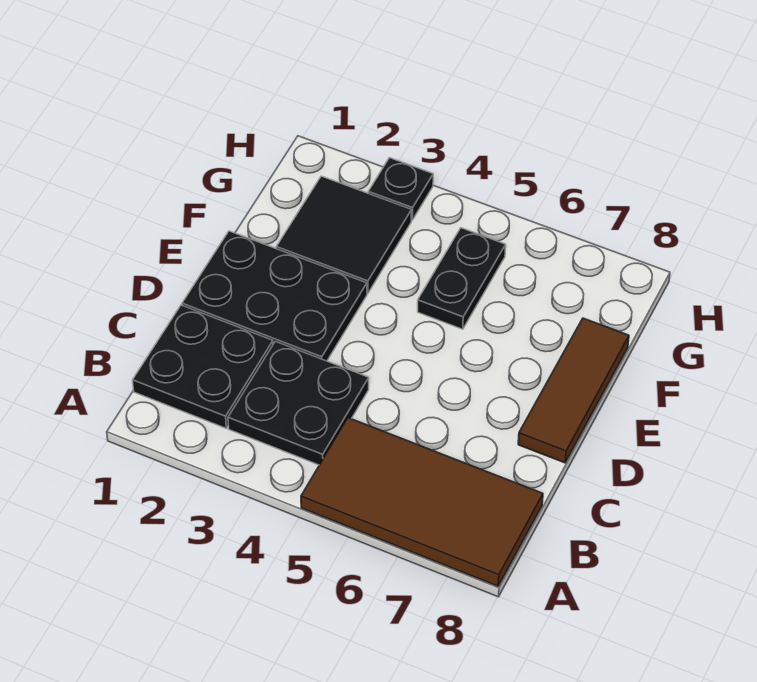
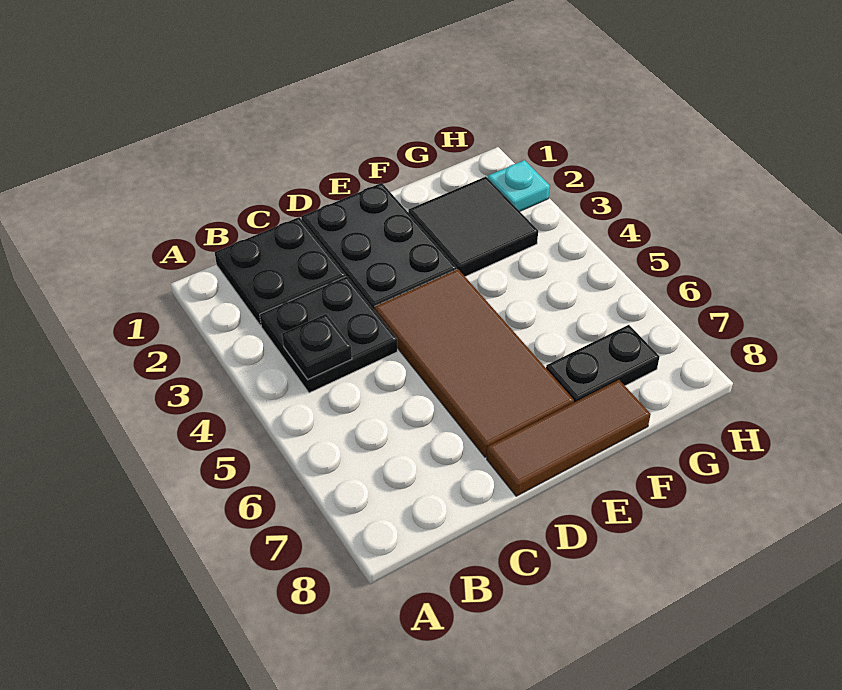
brown tile A5:B8 level 1 -> brown tile D4:E7 level 1
black plate F5:G5 level 1 -> black plate F7:G7 level 1
none -> cyan plate H2 level 1
black plate H3 level 1 -> black plate B4 level 2

